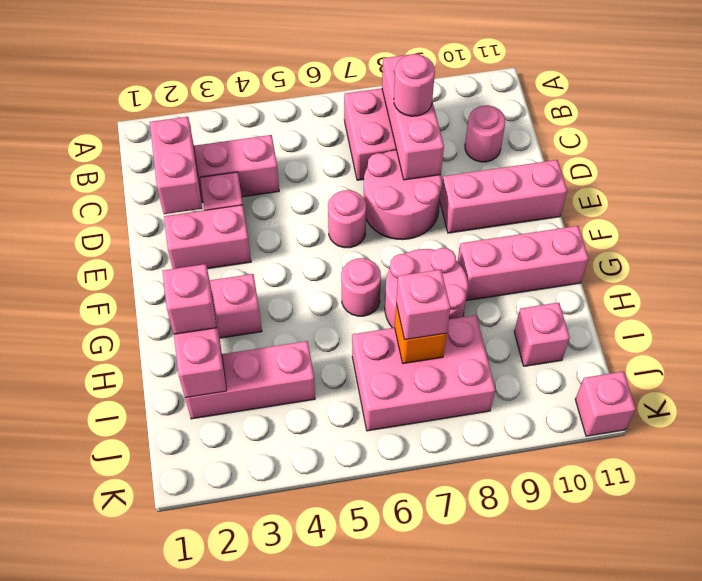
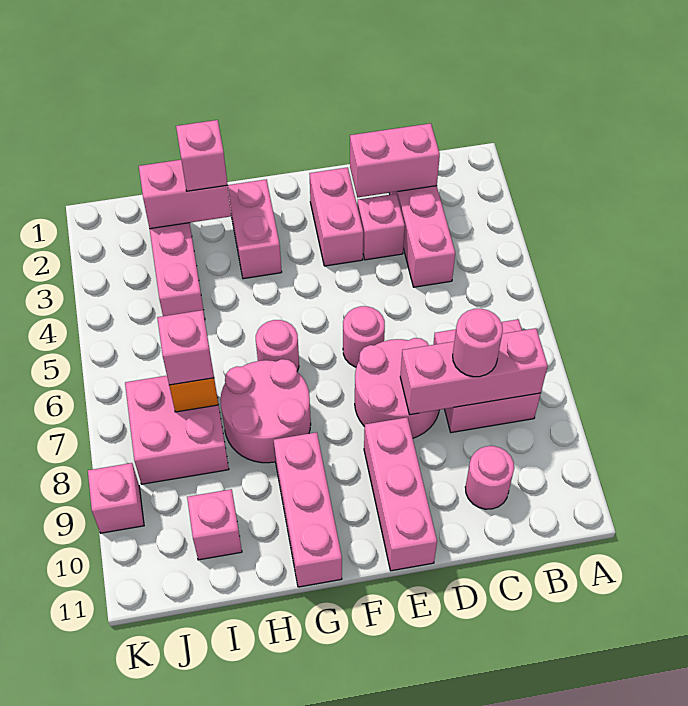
pink brick I6:J8 level 1 -> pink brick I7:J8 level 1
pink brick K11 level 1 -> pink brick K9 level 1

